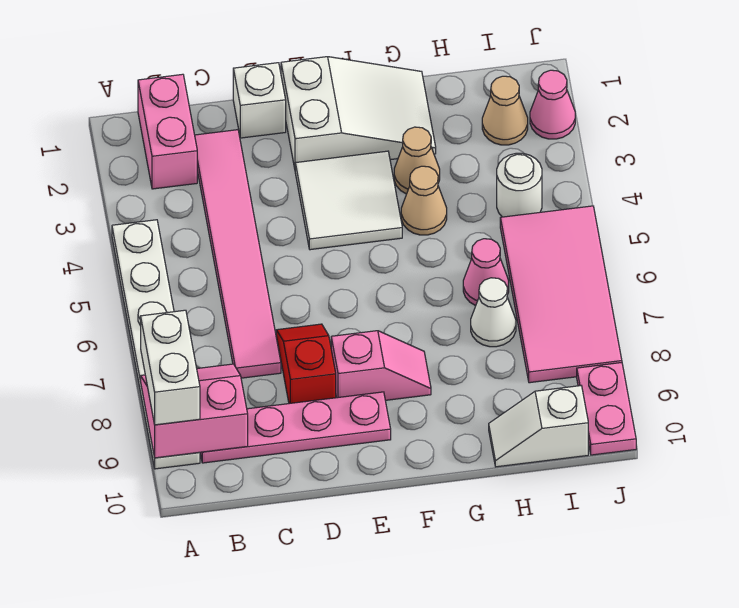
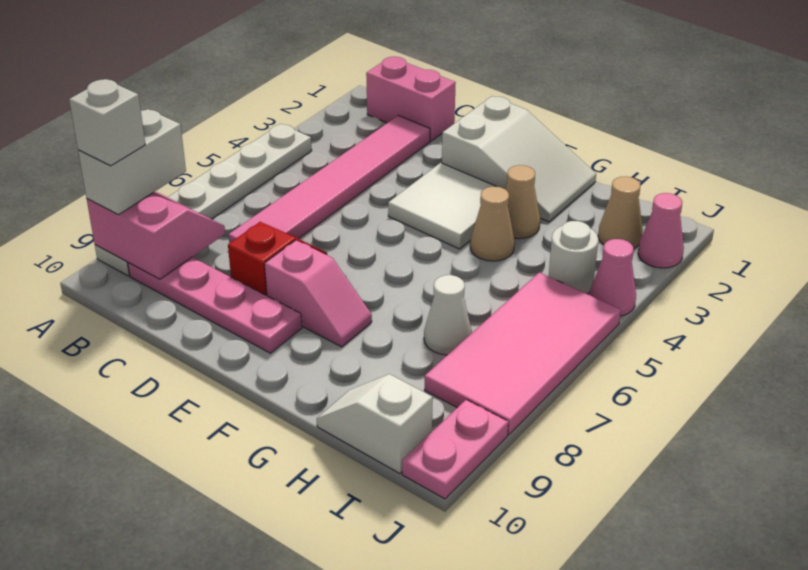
pink brick B1:B2 level 1 -> pink brick B1:C1 level 1
white brick D1 level 1 -> white brick A9 level 4
pink cone H6 level 1 -> pink cone J4 level 1

